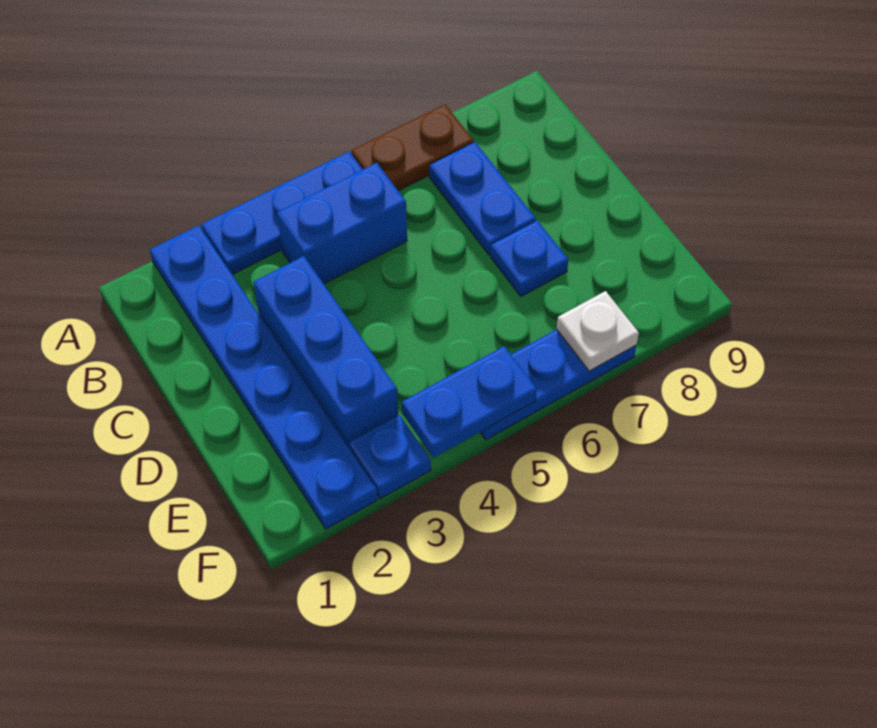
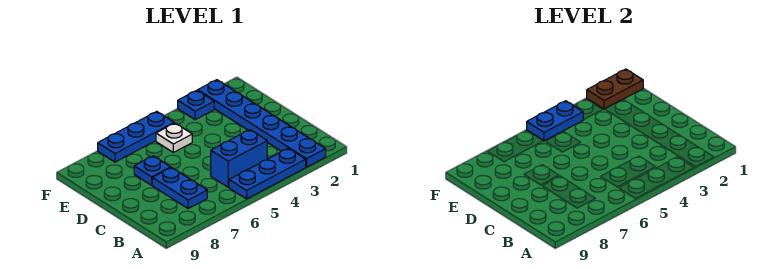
brown plate A6:A7 level 1 -> brown plate F1:F2 level 2
blue brick C3:E3 level 1 -> none
white plate F7 level 2 -> white plate E5 level 1

